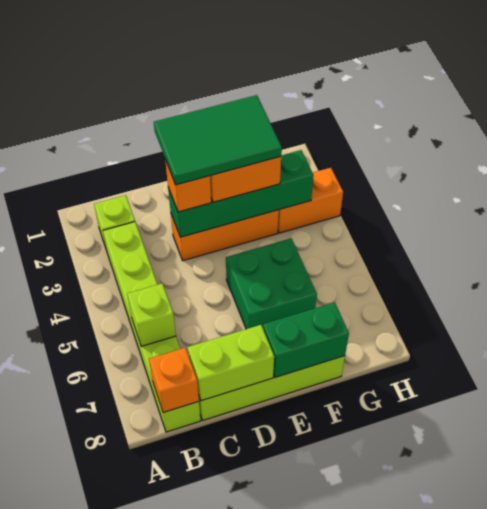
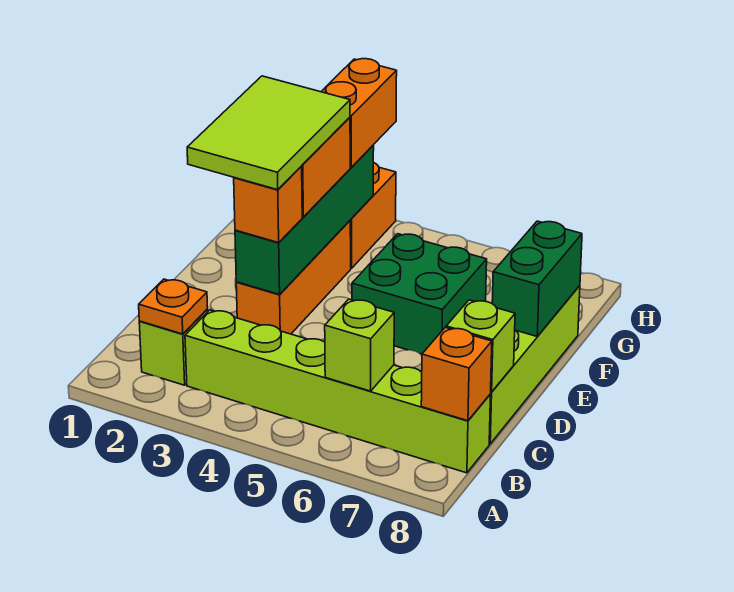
none -> orange plate B2 level 2
lime brick C8:D8 level 2 -> lime brick C8 level 2
green tile D2:F3 level 4 -> lime tile D2:F3 level 4
none -> orange brick G3:H3 level 3

